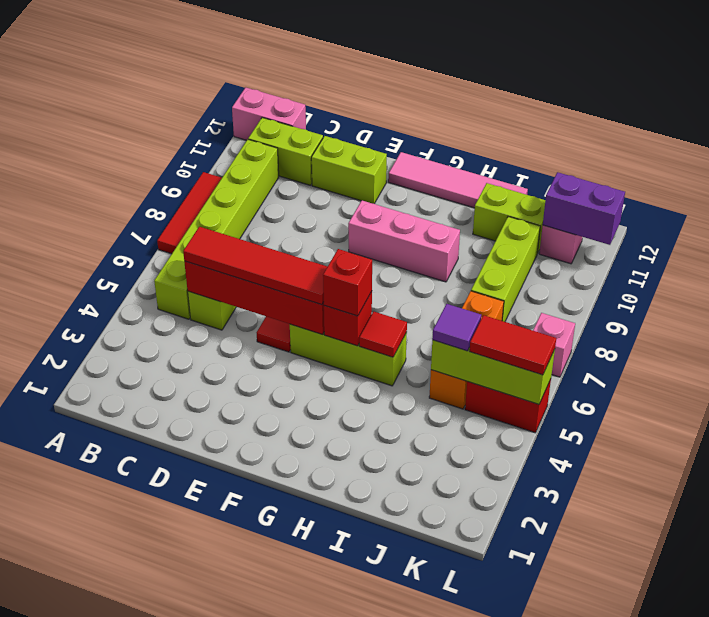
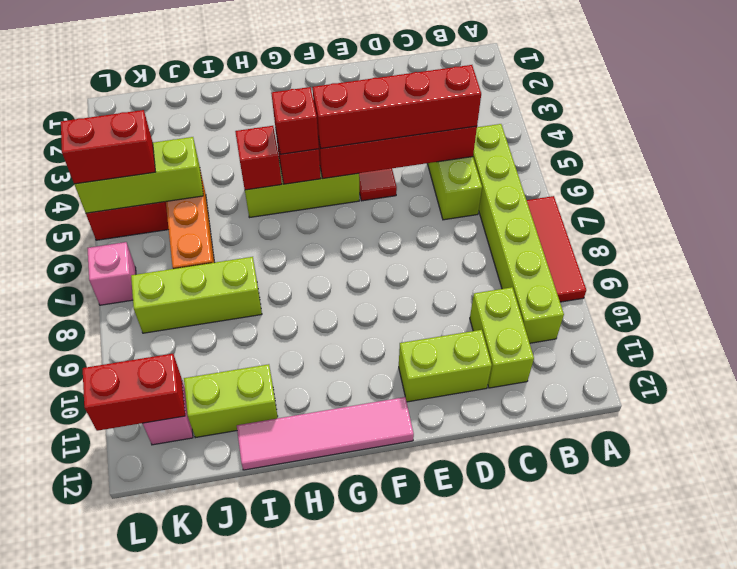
pink brick A12:B12 level 1 -> none
lime brick B11:C11 level 1 -> lime brick C10:C11 level 1
red tile C5:F5 level 3 -> red brick C5:F5 level 3
pink brick F9:H9 level 1 -> none
red tile H5 level 2 -> red brick H5 level 2
purple tile J5 level 3 -> none
lime brick J8:J10 level 1 -> lime brick I8:K8 level 1
red tile K5:L5 level 3 -> red brick K5:L5 level 3
purple brick K11:L11 level 2 -> red brick K11:L11 level 2

